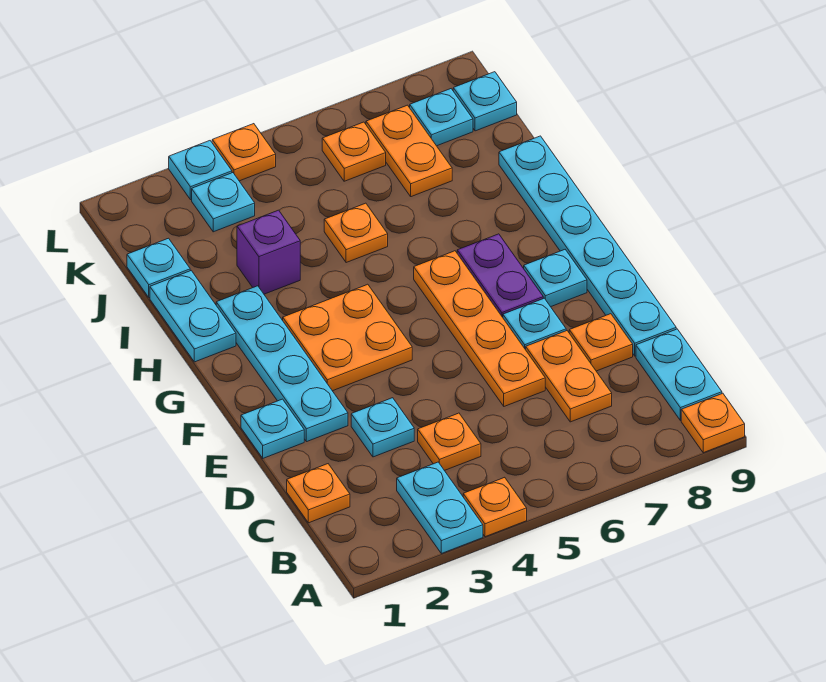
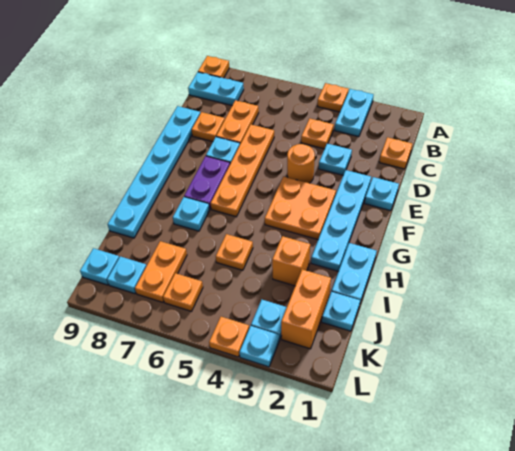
cyan plate B9:C9 level 1 -> cyan plate B8:B9 level 1
none -> orange round brick E4 level 1
cyan plate F8 level 1 -> cyan plate H7 level 1
purple brick I3 level 1 -> orange brick I3 level 1
none -> orange brick J2:K2 level 1

